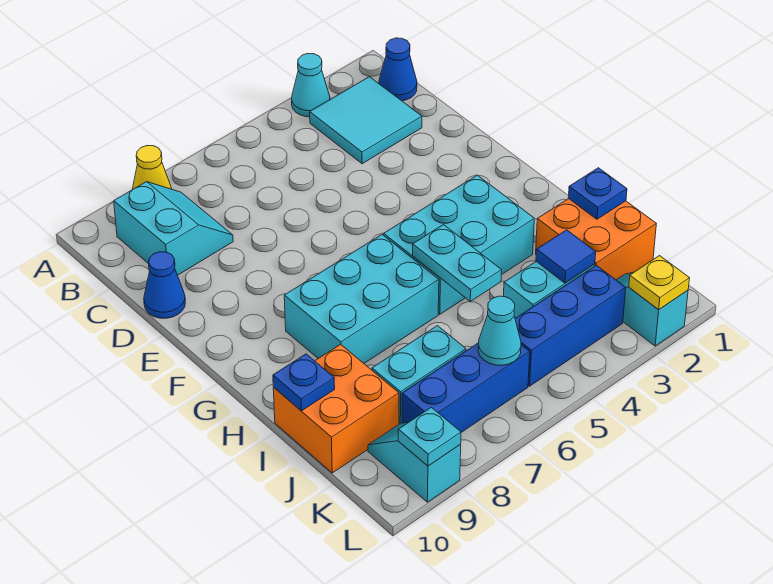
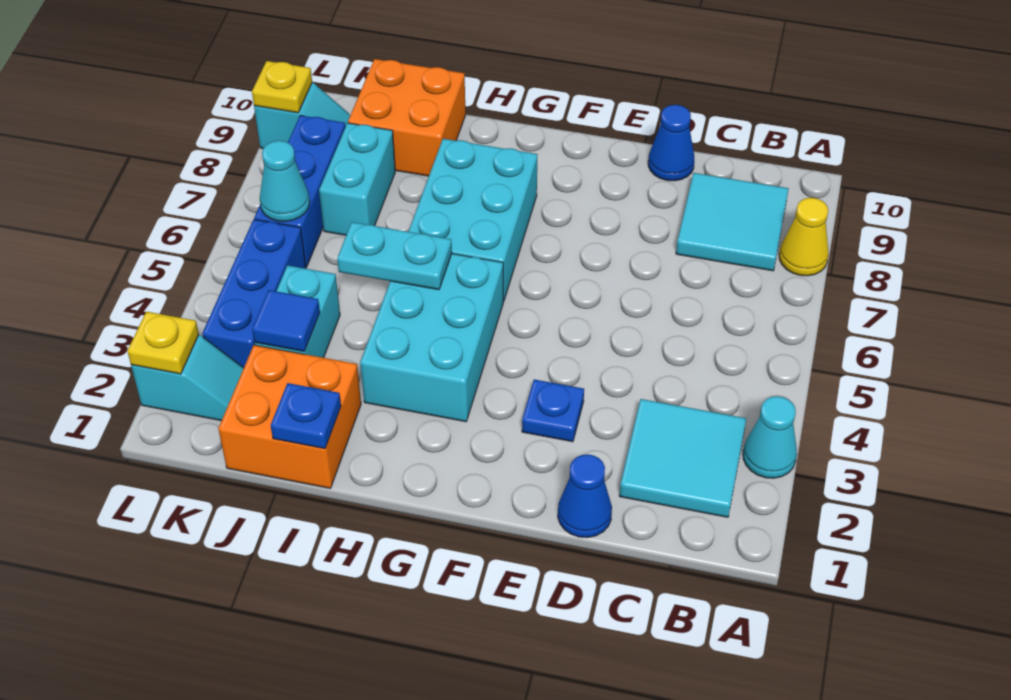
blue cone B1 level 1 -> blue cone D1 level 1
cyan slope B8:C9 level 1 top 9 -> cyan tile B8:C9 level 1
blue plate I10 level 2 -> blue plate E3 level 1
cyan plate L9 level 2 -> yellow plate L9 level 2

